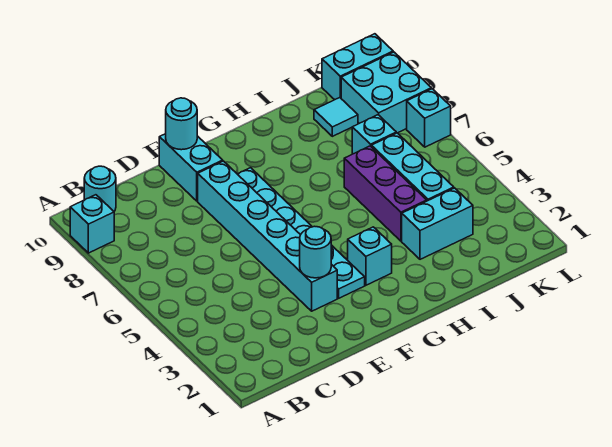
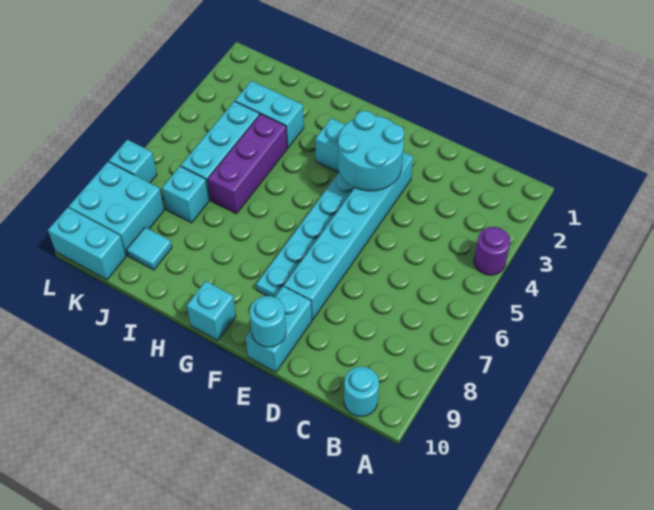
none -> purple round brick A4 level 1
cyan brick A9 level 1 -> cyan brick G10 level 1
cyan round brick E3 level 2 -> cyan round brick E3:F4 level 2

